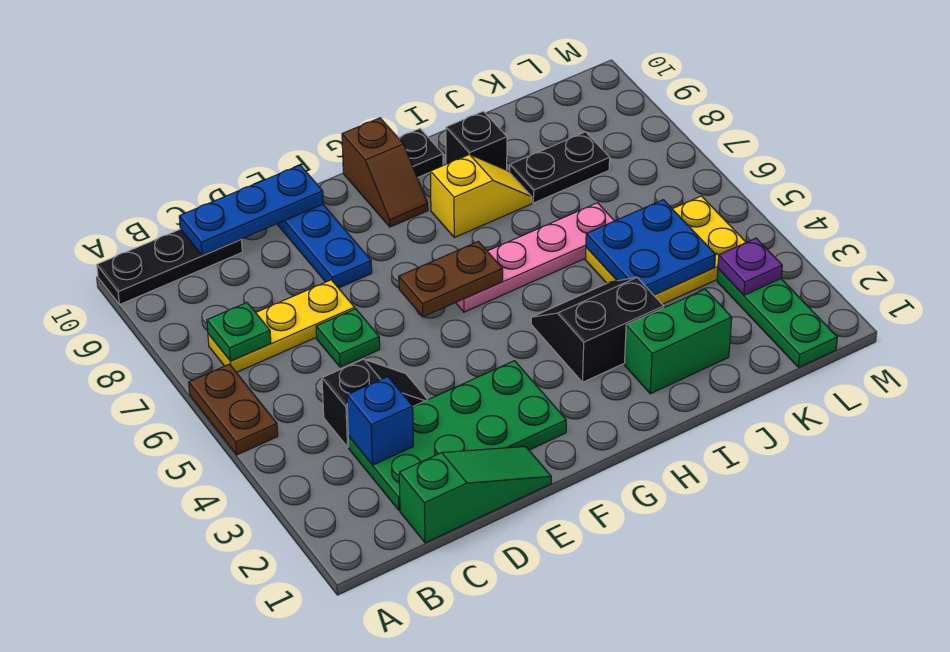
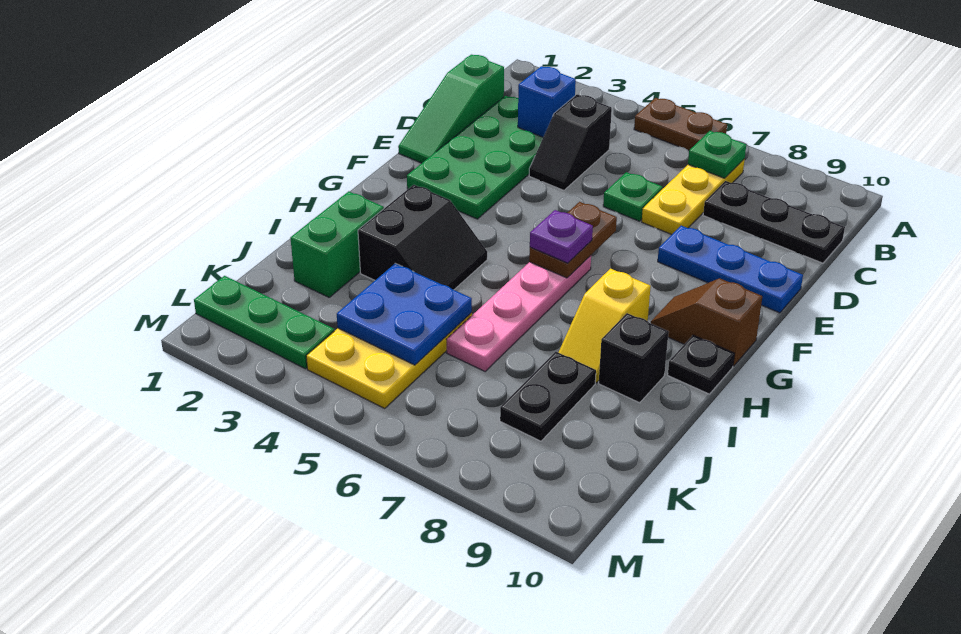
black plate A10:C10 level 1 -> black plate C8:C10 level 1
blue plate C10:E10 level 2 -> none
purple plate L3 level 2 -> purple plate G6 level 3

